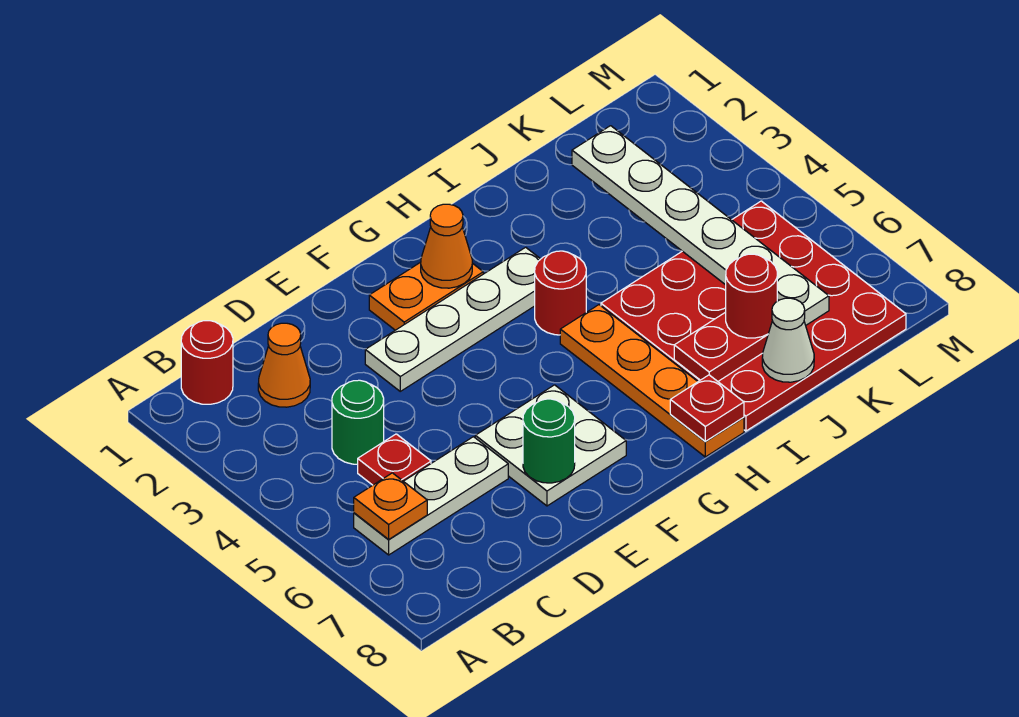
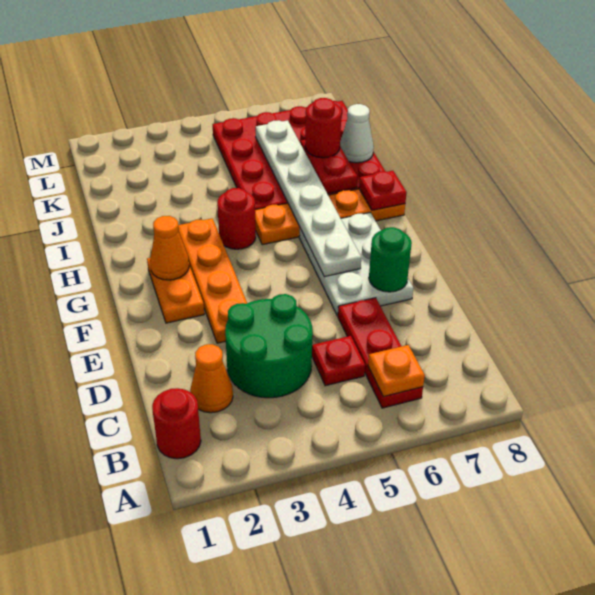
white plate B6:D6 level 1 -> red plate B6:D6 level 1
green round brick C4 level 1 -> green round brick C3:D4 level 1
white plate E3:H3 level 1 -> orange plate E3:H3 level 1
white plate E6:F7 level 1 -> white plate E6:G7 level 1
white plate K2:K7 level 2 -> white plate F6:K6 level 2

